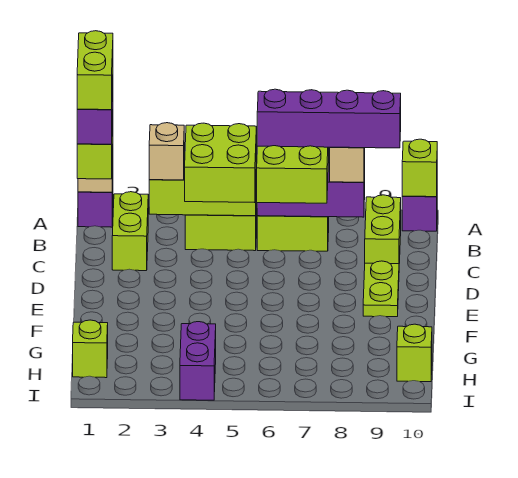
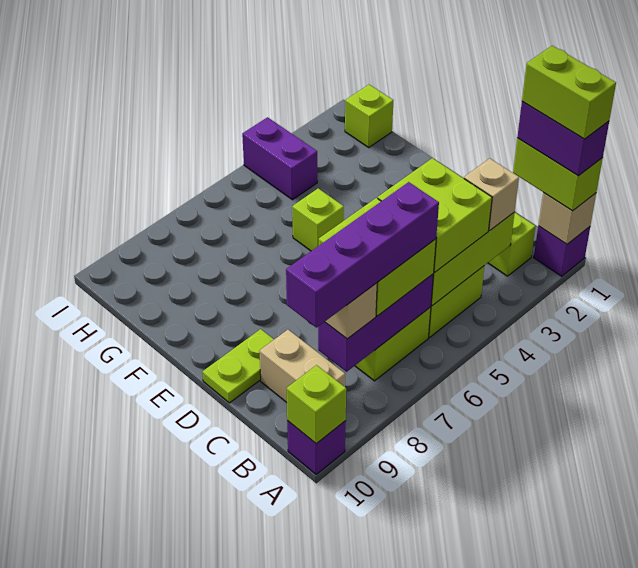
lime brick B9:C9 level 1 -> tan brick B9:C9 level 1
lime plate D9:E9 level 1 -> lime plate D9:D10 level 1
lime brick H10 level 1 -> lime brick F5 level 1

